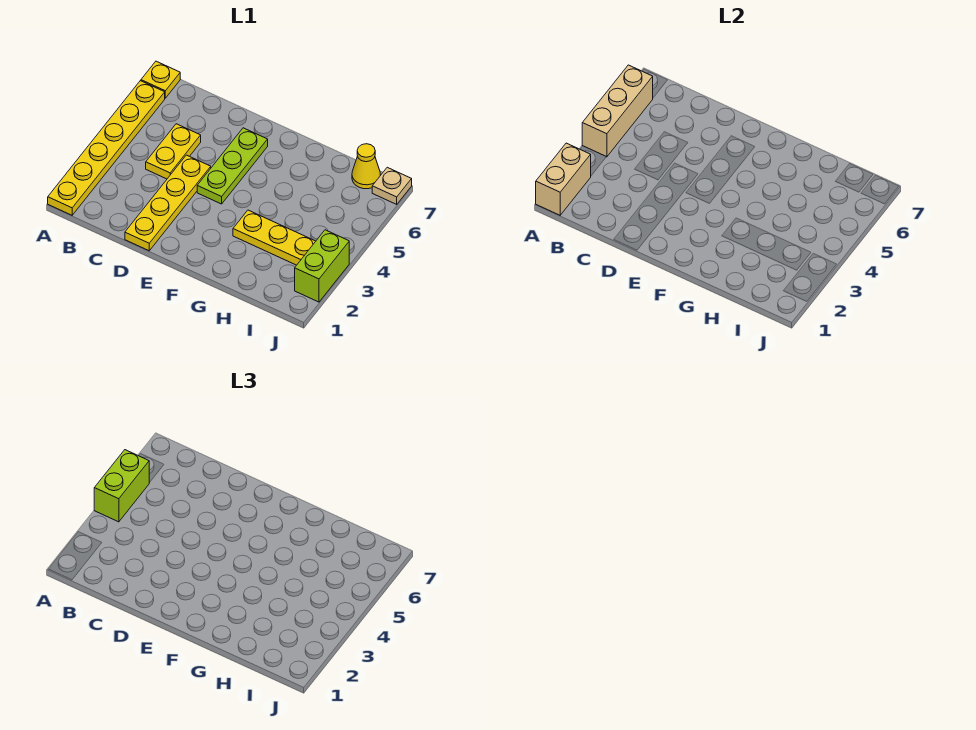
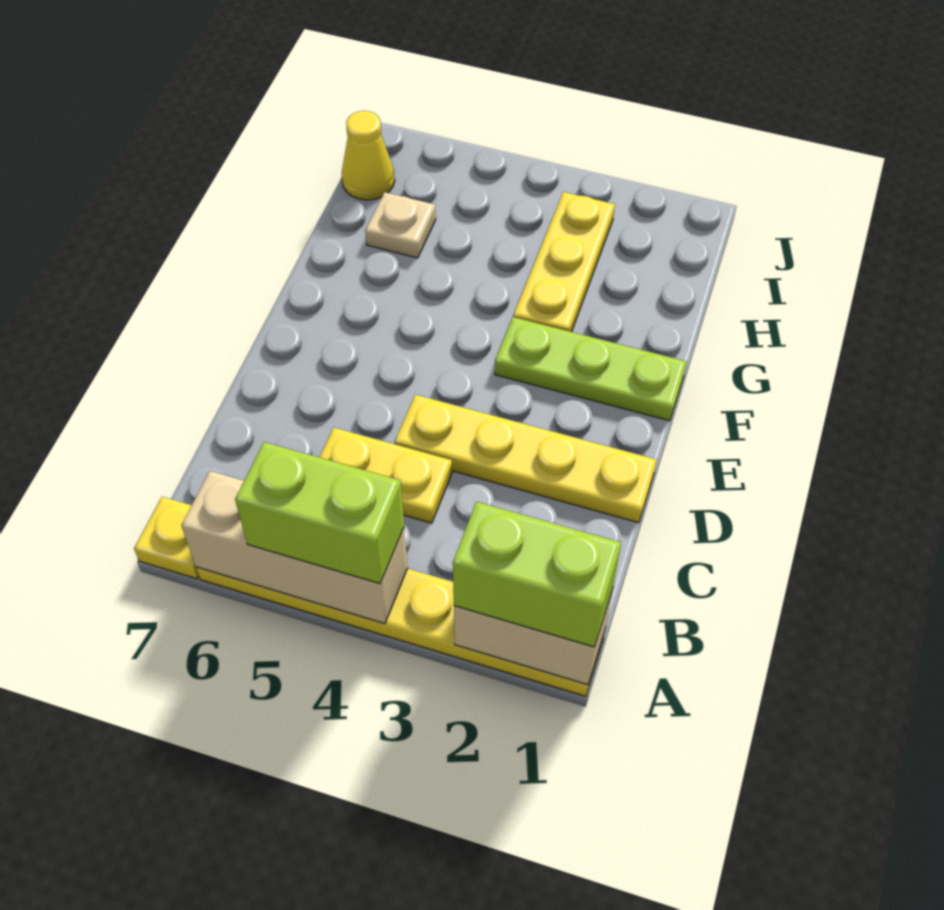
lime plate E4:E6 level 1 -> lime plate F1:F3 level 1
lime brick J2:J3 level 1 -> lime brick A1:A2 level 3
tan plate J7 level 1 -> tan plate H6 level 1

